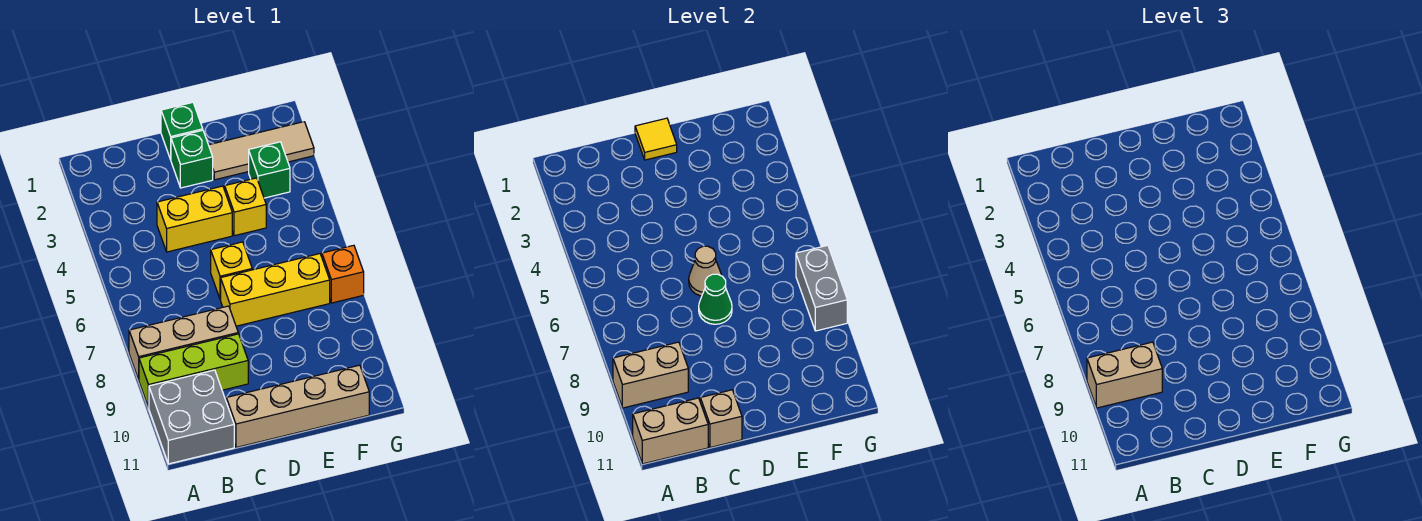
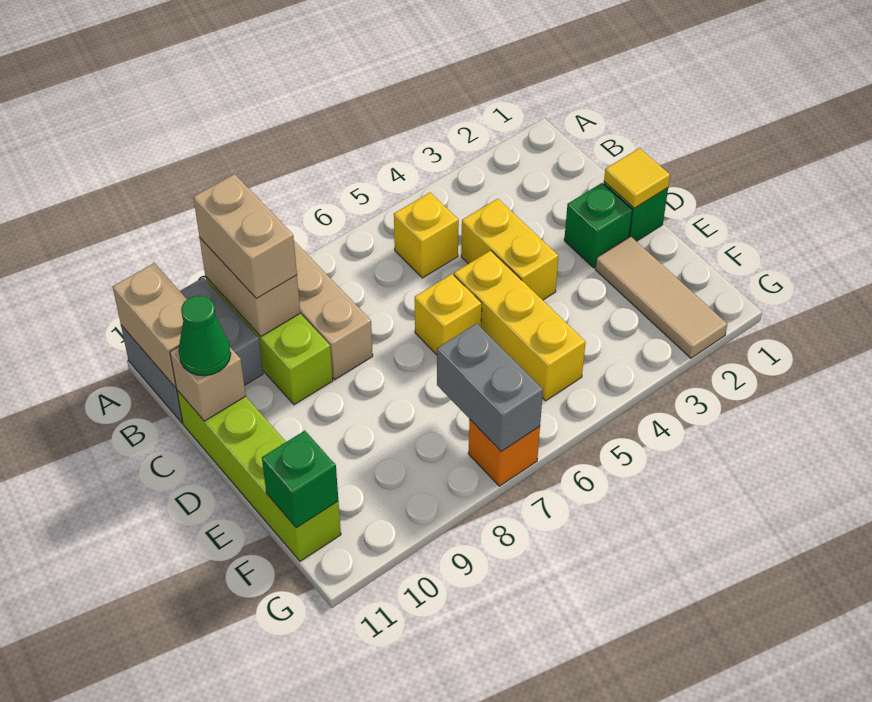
tan brick C11:F11 level 1 -> lime brick C11:F11 level 1
tan cone D6 level 2 -> none
yellow brick D7:F7 level 1 -> yellow brick D5:F5 level 1
green cone D7 level 2 -> green cone C11 level 3
yellow brick E4 level 1 -> yellow brick B5 level 1
green brick F3 level 1 -> green brick F11 level 2
grey brick G7:G8 level 2 -> grey brick F7:G7 level 2

